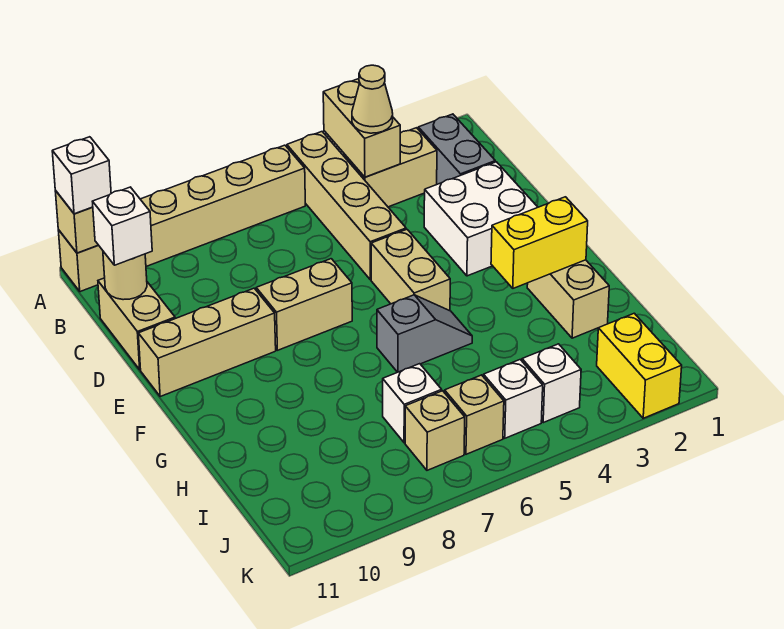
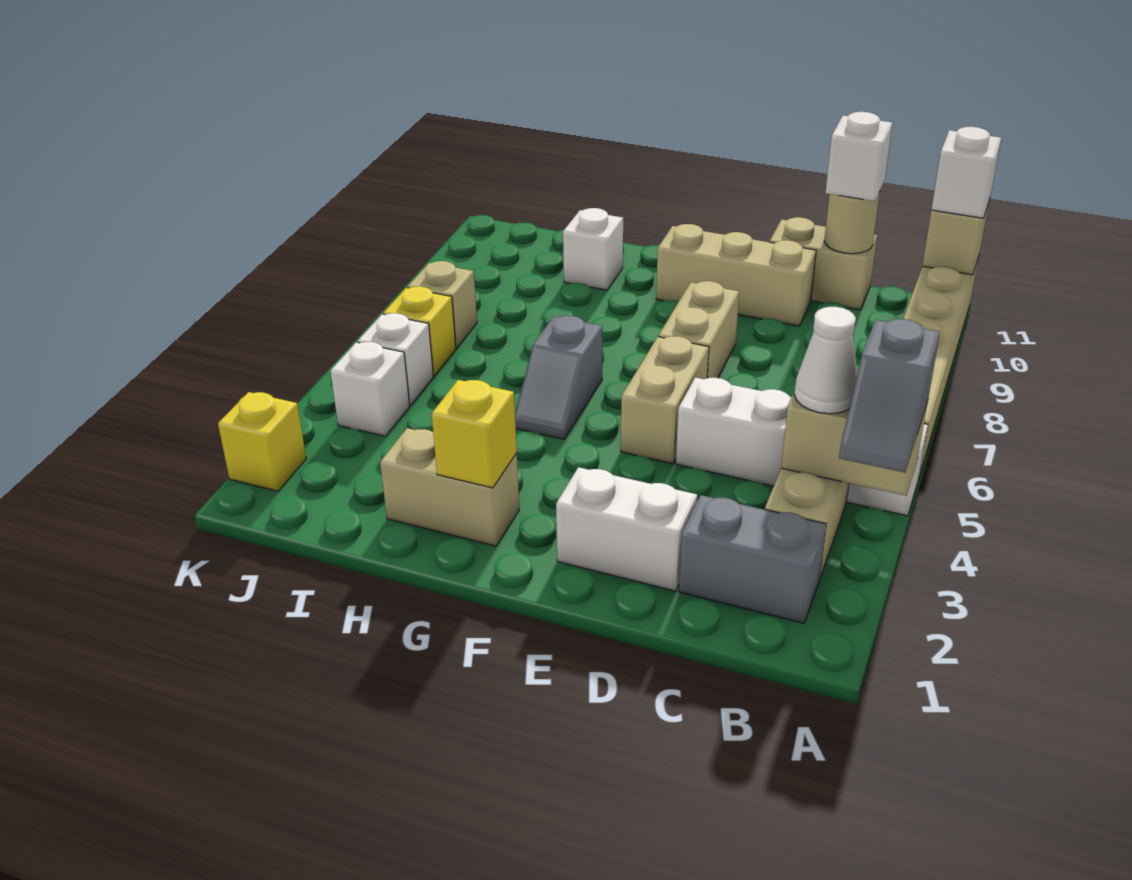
none -> grey slope A3:A4 level 3 top 4
tan brick A5:D5 level 1 -> white brick A5:D5 level 1
tan cone B4 level 3 -> white cone B4 level 3
white brick D2:E3 level 1 -> white brick D2:E2 level 1
tan brick E5:F5 level 1 -> tan brick E5:E6 level 1
tan brick E9:E11 level 1 -> tan brick D10:F10 level 1
yellow brick G2:G3 level 2 -> yellow brick G2 level 2
white brick I7 level 1 -> white brick H10 level 1
yellow brick J2:K2 level 1 -> yellow brick K2 level 1
tan brick J6 level 1 -> yellow brick J6 level 1

